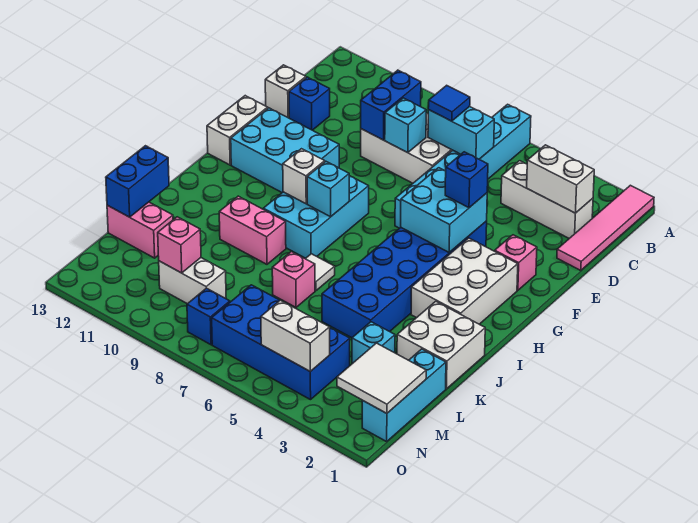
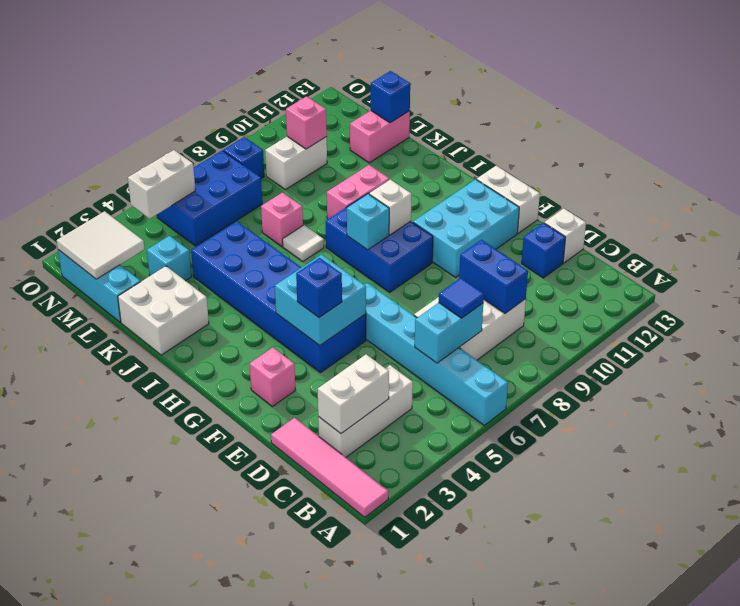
cyan brick D8 level 2 -> none
white brick G2:I3 level 1 -> none
cyan brick G8:I9 level 1 -> blue brick G8:I9 level 1
blue brick K13:L13 level 2 -> blue brick L13 level 2
blue brick M4:N7 level 1 -> blue brick M5:N7 level 1

